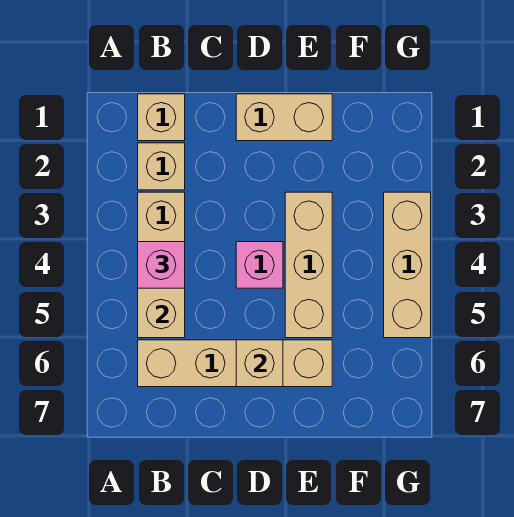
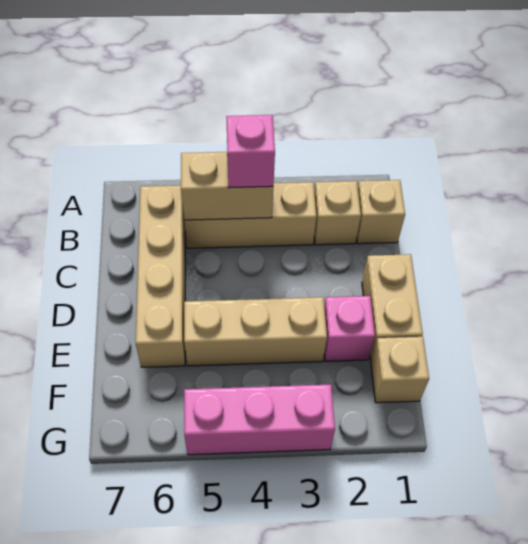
pink brick D4 level 1 -> pink brick E2 level 1
tan brick D6 level 2 -> tan brick F1 level 1
tan brick G3:G5 level 1 -> pink brick G3:G5 level 1

